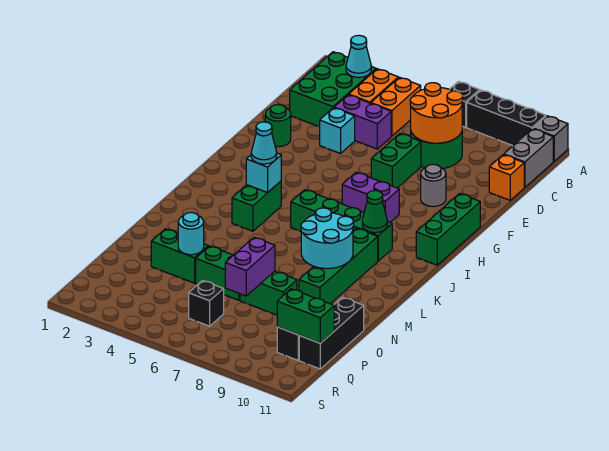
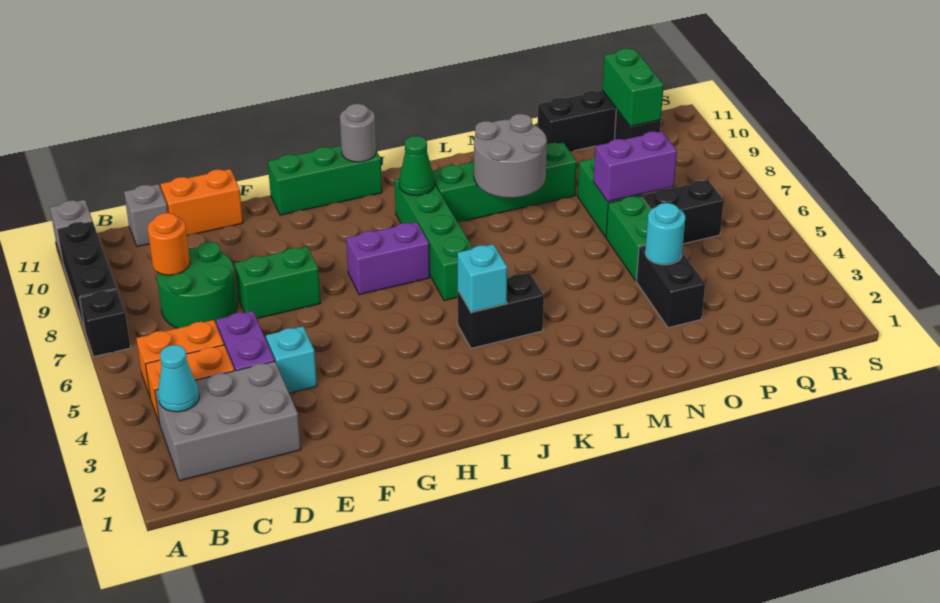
green brick B2:D3 level 1 -> grey brick B2:D3 level 1
grey brick B11:C11 level 1 -> grey brick C11 level 1
orange round brick C7:D8 level 2 -> orange round brick C8 level 2
orange brick D11 level 1 -> orange brick D11:E11 level 1
green round brick F2 level 1 -> none
grey round brick F9 level 1 -> grey round brick I11 level 2
purple brick H7:H8 level 1 -> purple brick H7:I7 level 1
green brick J4:K4 level 1 -> black brick J4:K4 level 1
cyan cone J4 level 3 -> none
cyan round brick L8:M9 level 2 -> grey round brick L8:M9 level 2
green brick O3:O4 level 1 -> black brick O3:O4 level 1
black brick Q6 level 1 -> black brick P6:Q6 level 1

